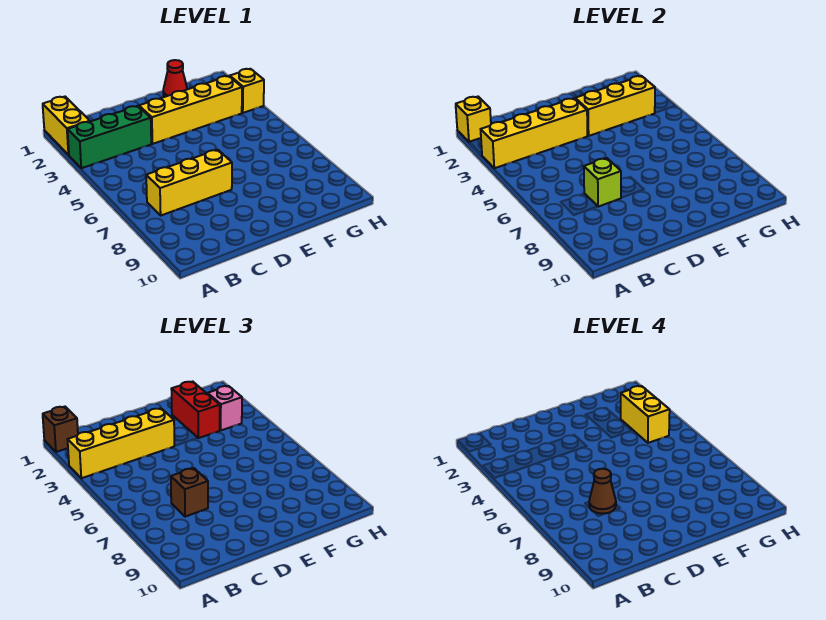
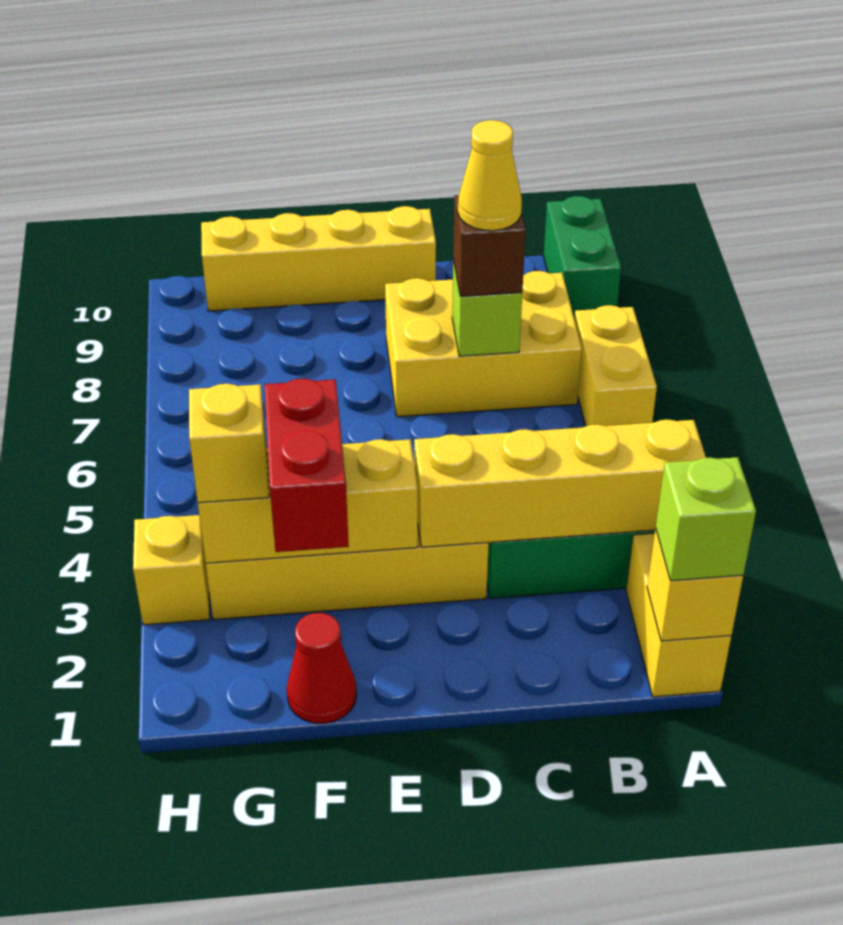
brown brick A1 level 3 -> lime brick A1 level 3
yellow brick A3:D3 level 3 -> yellow brick D10:G10 level 1
none -> green brick A9:A10 level 1
yellow brick B7:D7 level 1 -> yellow brick B7:D8 level 1
brown cone C7 level 4 -> yellow cone C7 level 4
pink brick G3 level 3 -> yellow brick G3 level 3
yellow brick G3:G4 level 4 -> yellow brick A6:A7 level 1

